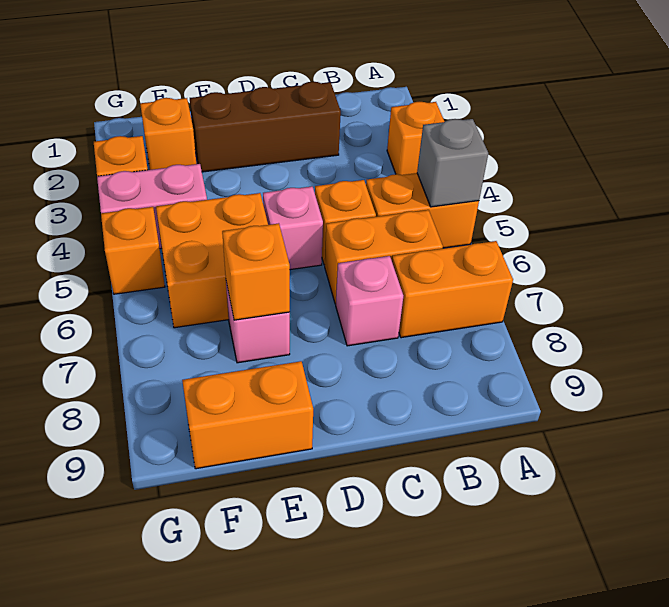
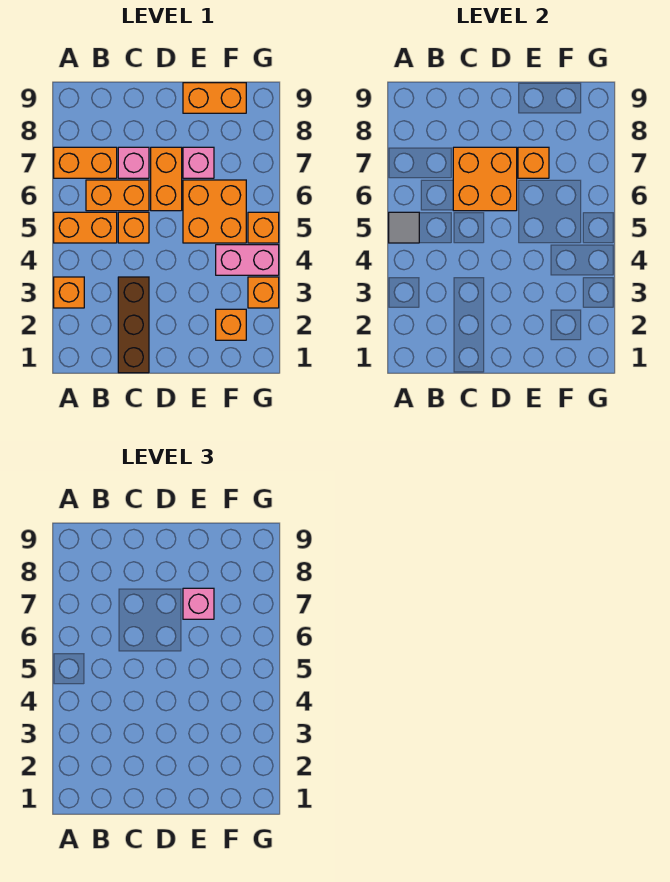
grey brick A5 level 2 -> grey tile A5 level 2
brown brick C2:E2 level 1 -> brown brick C1:C3 level 1
none -> orange brick C6:D7 level 2
pink brick D5 level 1 -> pink brick E7 level 3
none -> orange brick D6:D7 level 1

